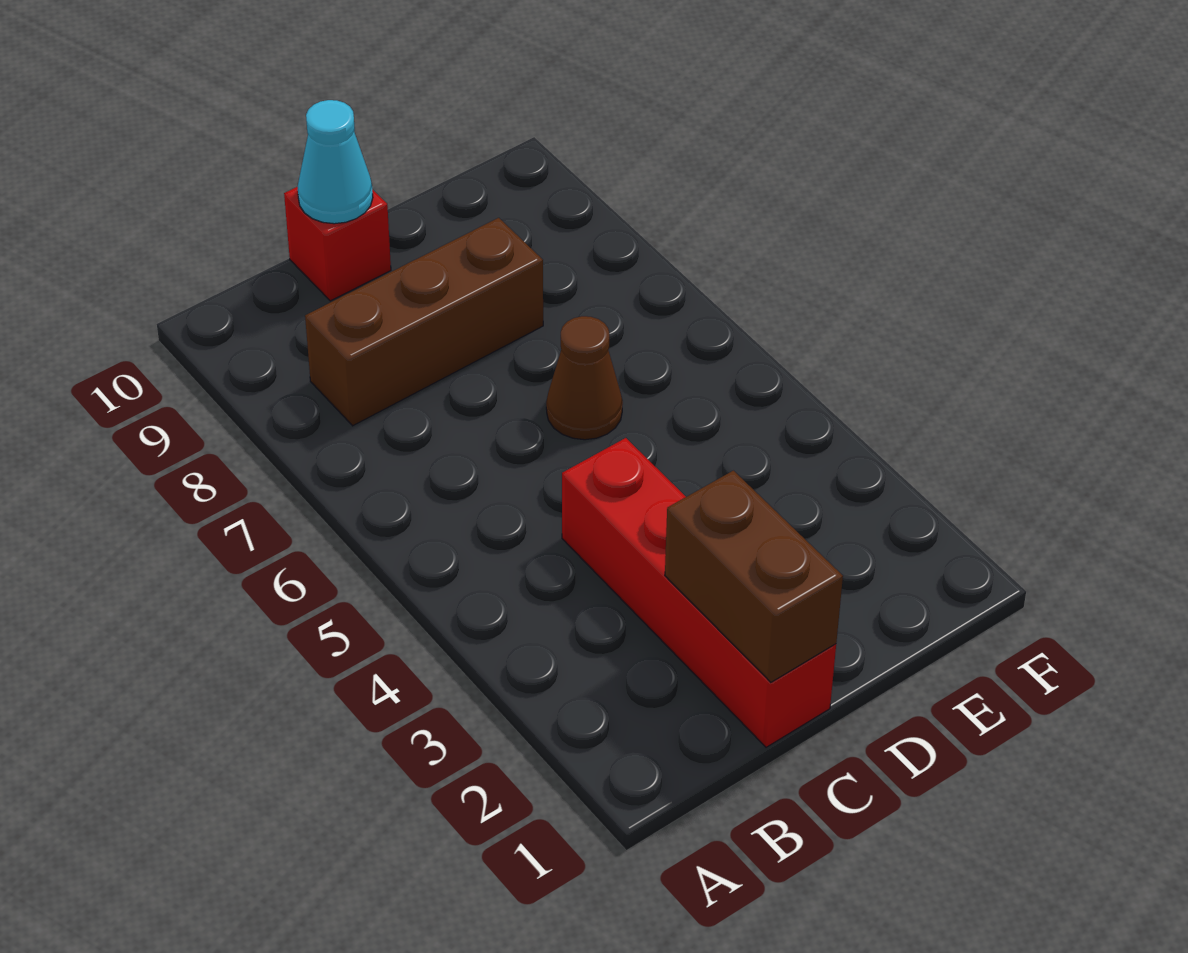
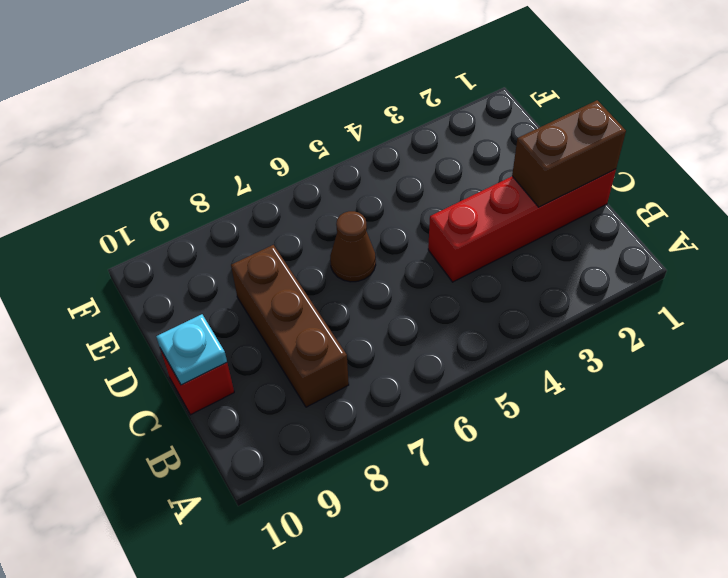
cyan cone C10 level 2 -> cyan plate C10 level 2

